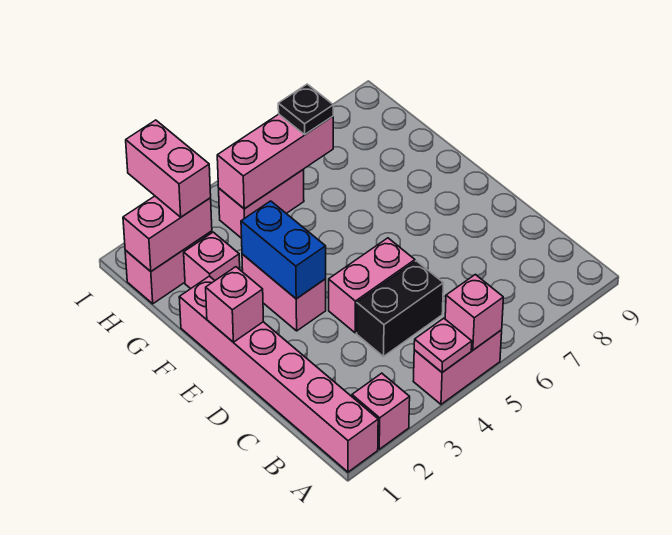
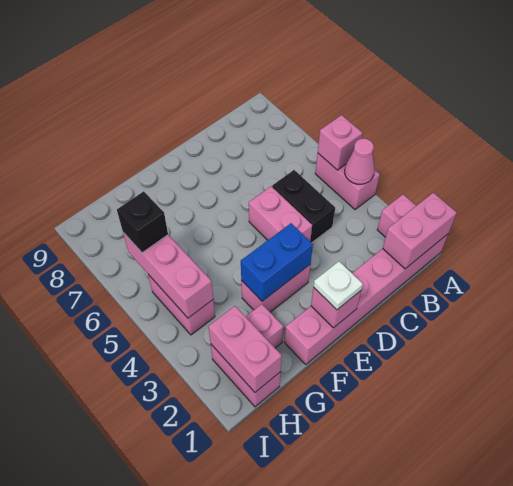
pink plate A4 level 2 -> pink cone A4 level 2
none -> white plate E1 level 3
pink brick H2:I2 level 3 -> pink brick A1:B1 level 2
black plate H6 level 3 -> black brick H6 level 3

